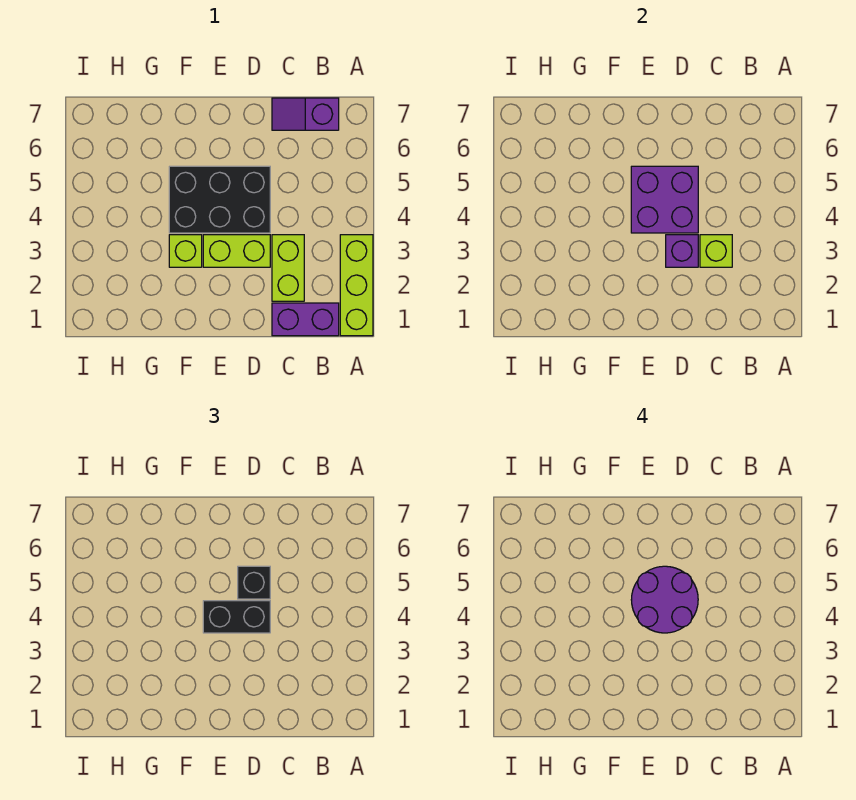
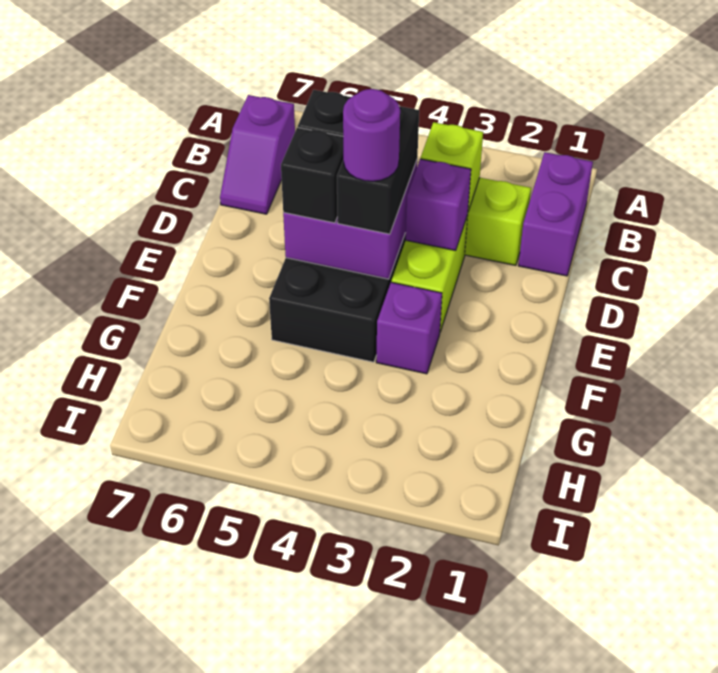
lime brick A1:A3 level 1 -> none
purple round brick D4:E5 level 4 -> purple round brick E4 level 4
none -> black brick E5 level 3
lime brick F3 level 1 -> purple brick F3 level 1

